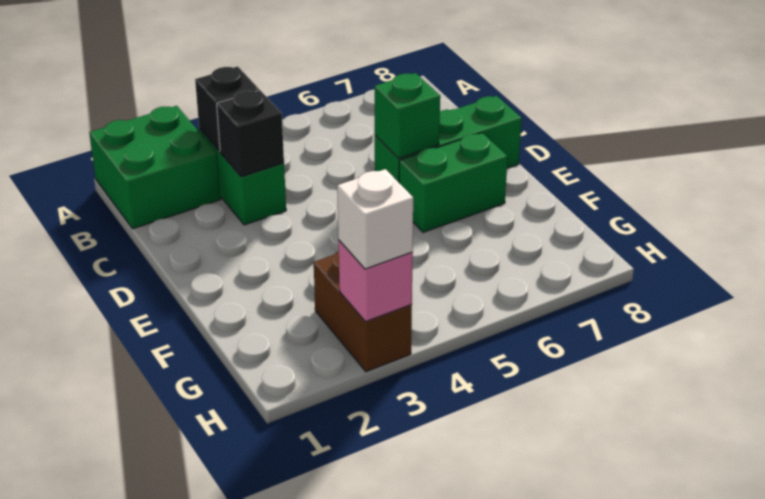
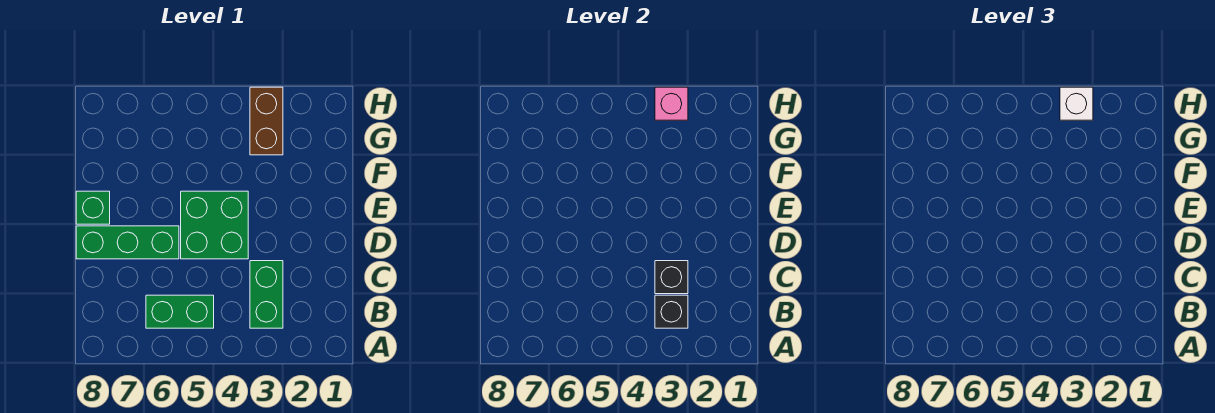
green brick A1:B2 level 1 -> green brick D4:E5 level 1
green brick D6 level 2 -> green brick E8 level 1
green brick E6:E7 level 1 -> green brick B5:B6 level 1

